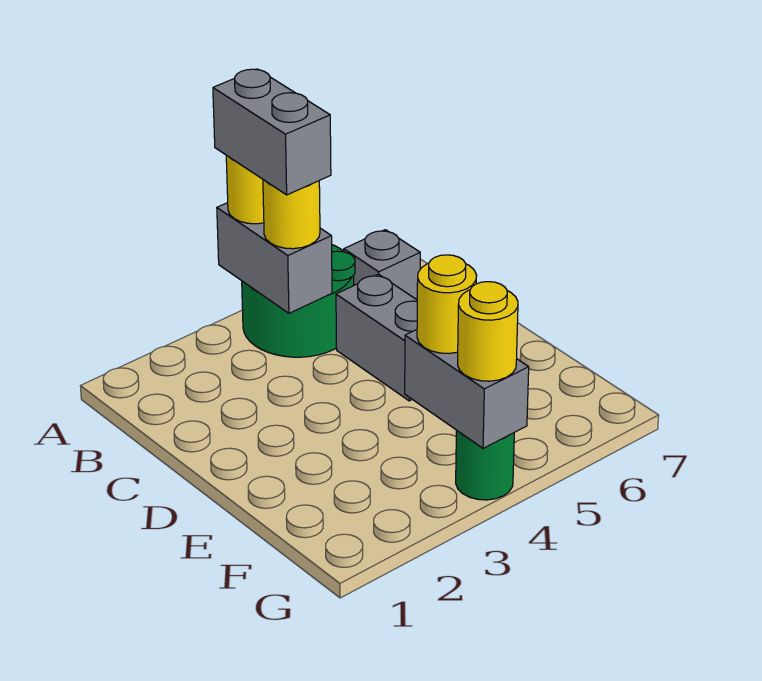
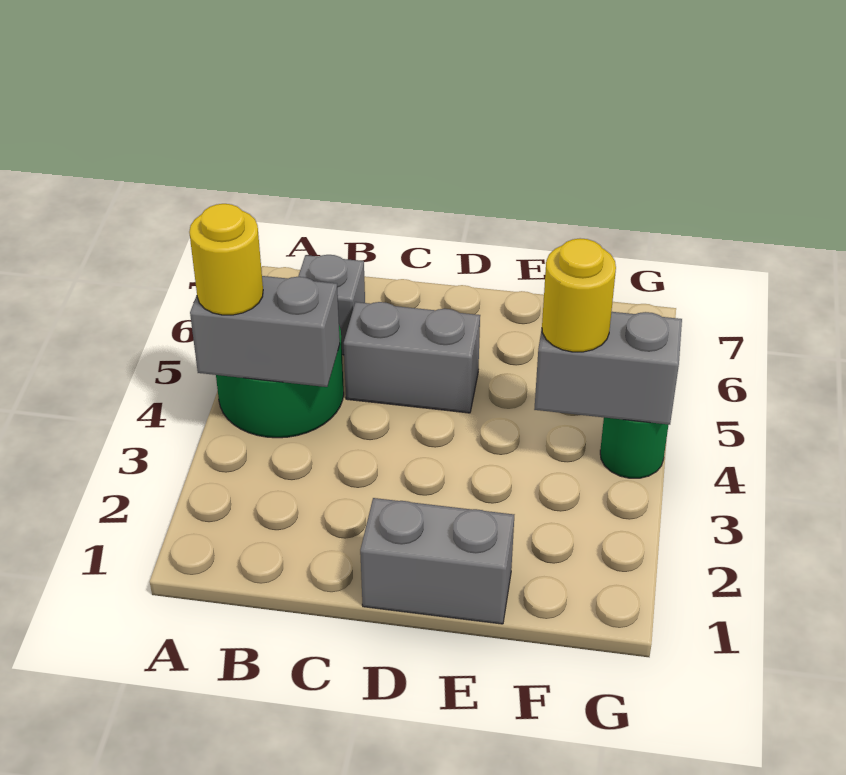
grey brick A4:B4 level 4 -> grey brick D1:E1 level 1
yellow round brick B4 level 3 -> none
yellow round brick G4 level 3 -> none

